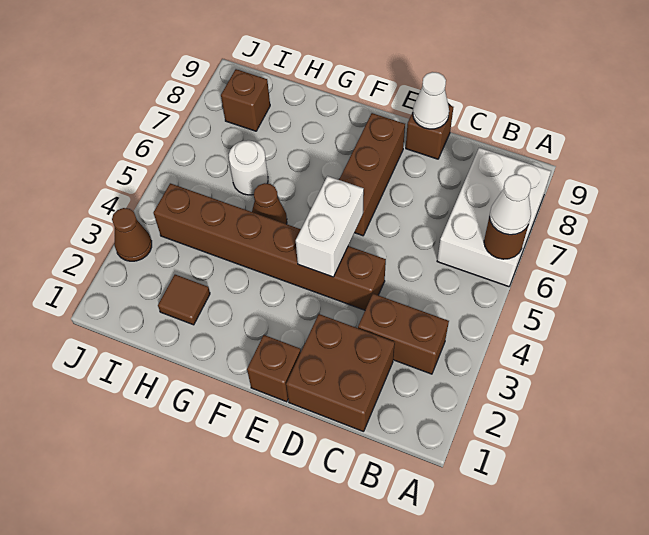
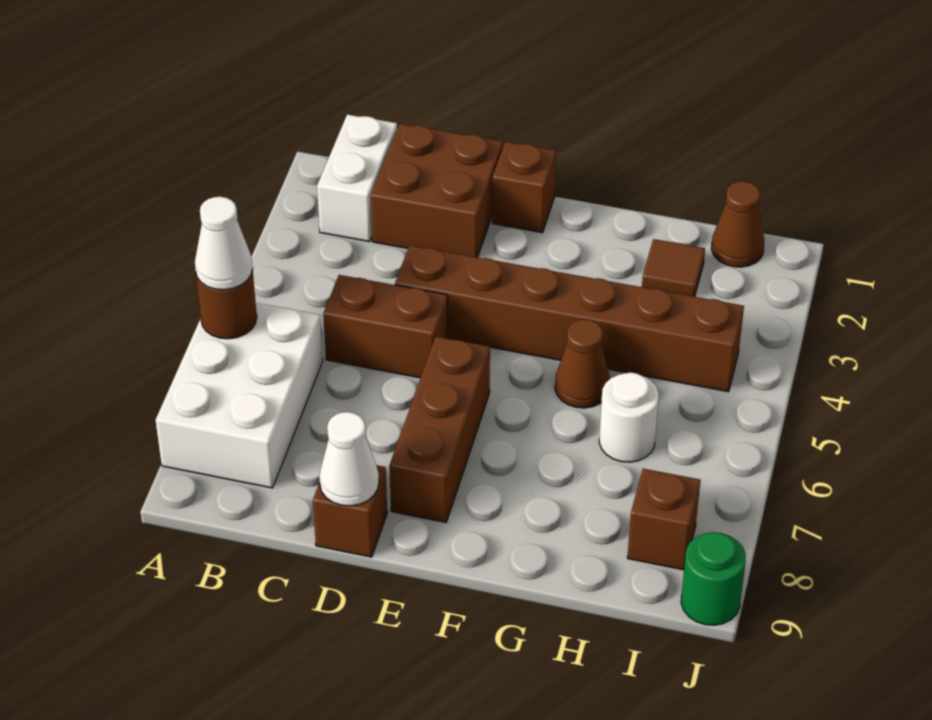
brown brick B3:C3 level 1 -> brown brick C5:D5 level 1
white brick E4:E5 level 2 -> white brick B1:B2 level 1
brown cone J3 level 1 -> brown cone I1 level 1
none -> green round brick J9 level 1

